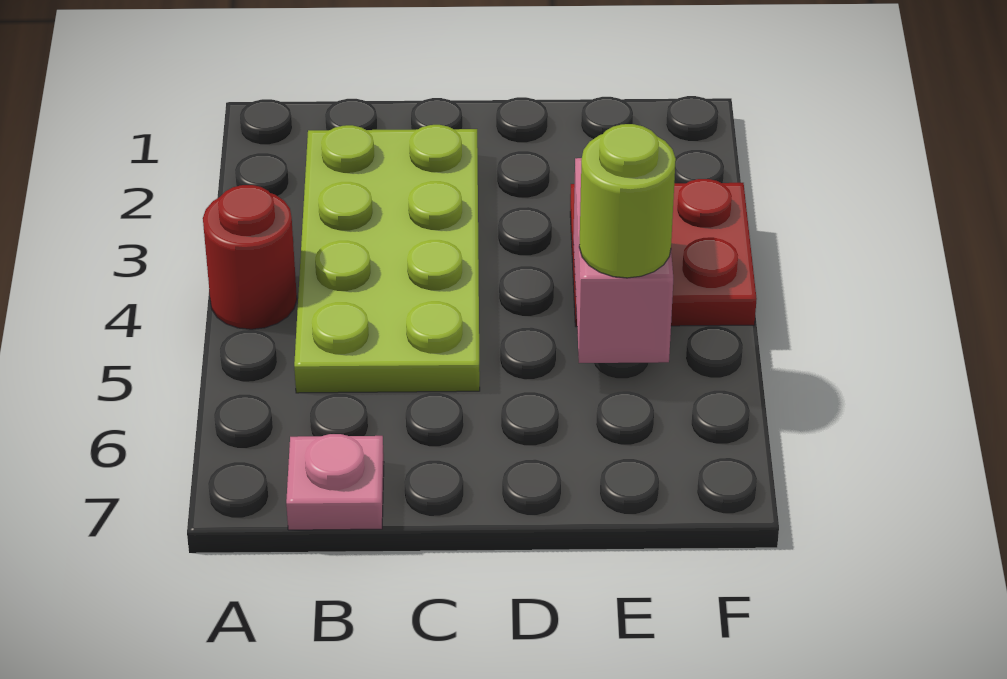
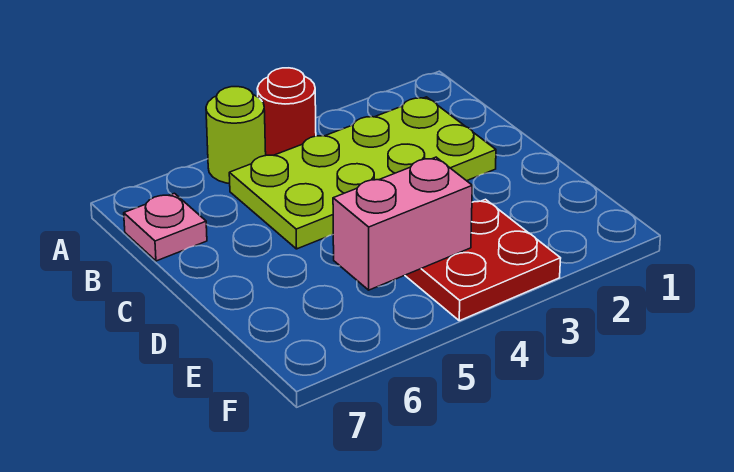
lime round brick E5 level 3 -> lime round brick A5 level 1

